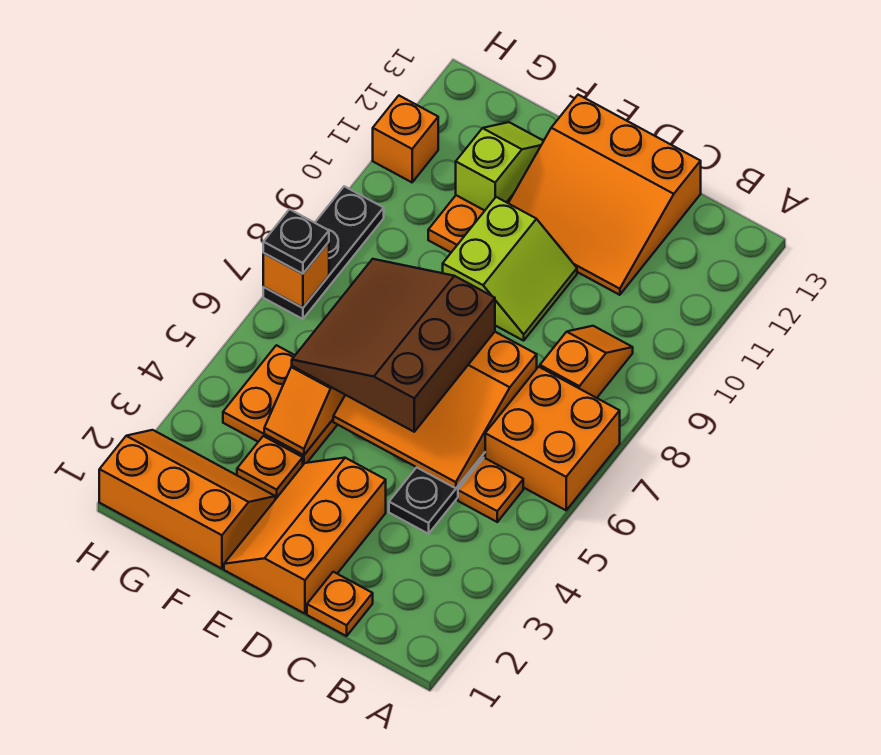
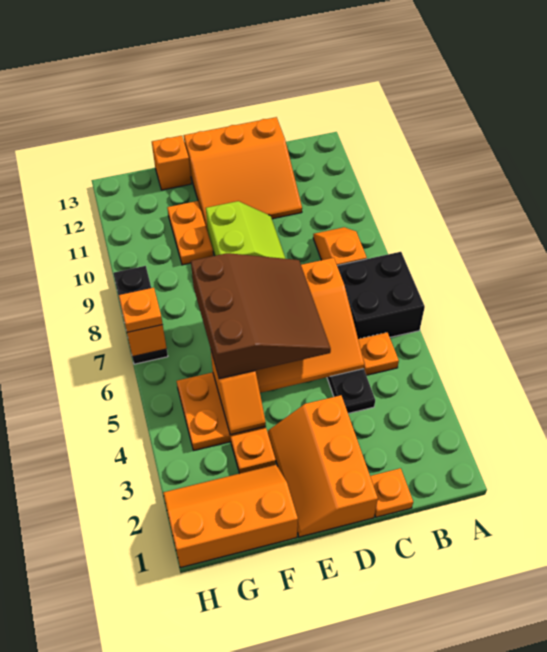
orange brick A6:B7 level 1 -> black brick A6:B7 level 1
brown slope D5:F7 level 3 top D -> brown slope D5:F7 level 3 top F
lime slope F11:F12 level 2 top 11 -> none
black plate H7 level 3 -> orange plate H7 level 3
orange brick H11 level 1 -> orange brick F13 level 1

